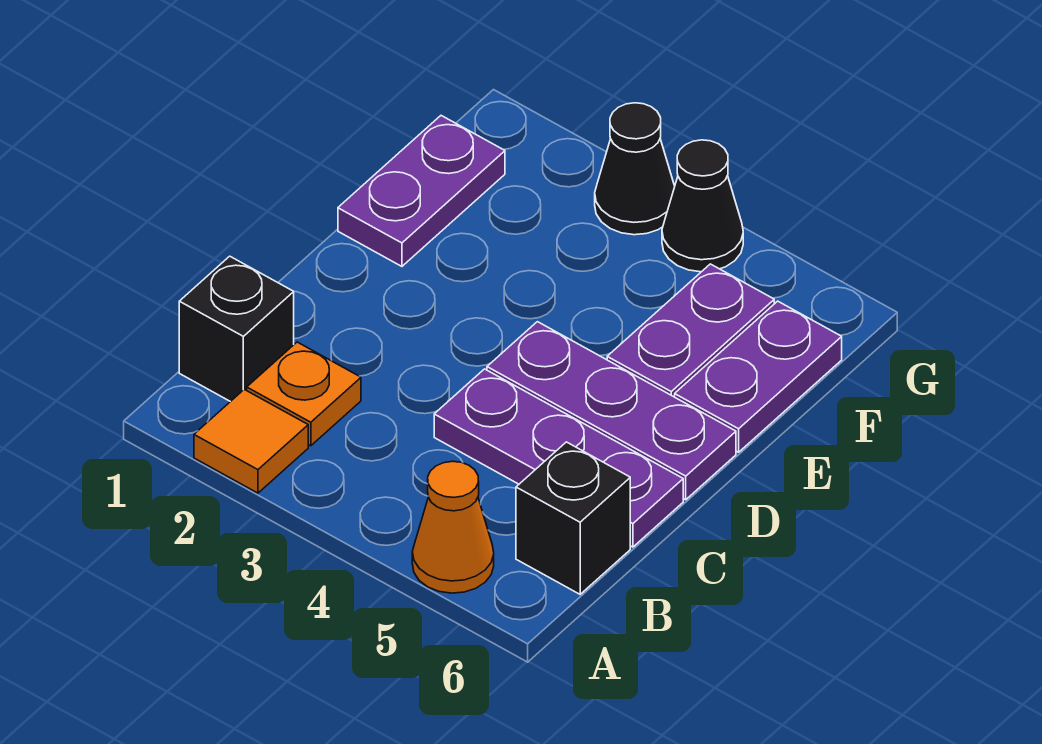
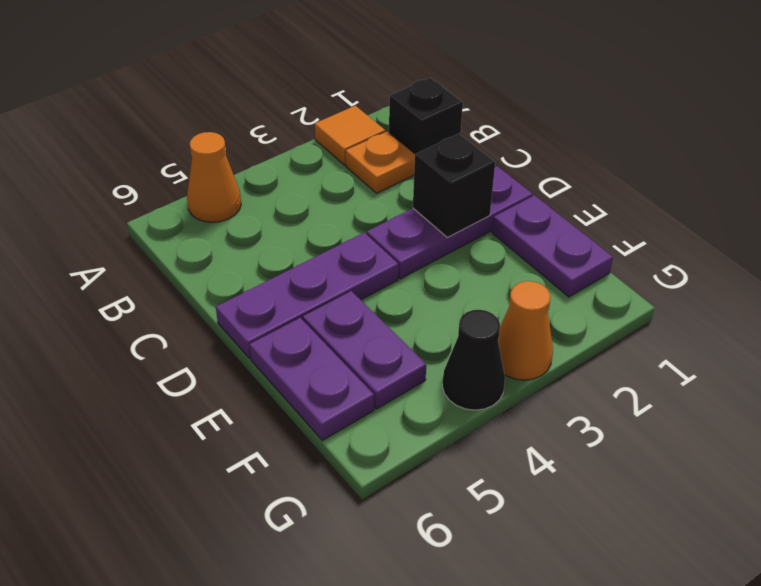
black brick B6 level 1 -> black brick D2 level 2
purple plate C4:C6 level 1 -> purple plate D1:D3 level 1
black cone G3 level 1 -> orange cone G3 level 1

